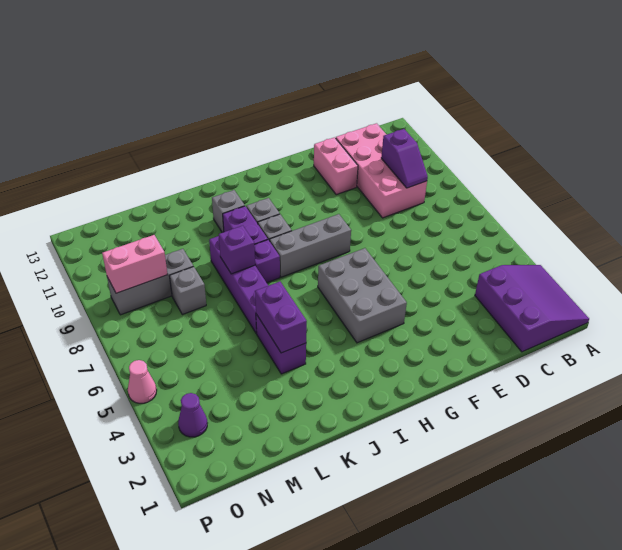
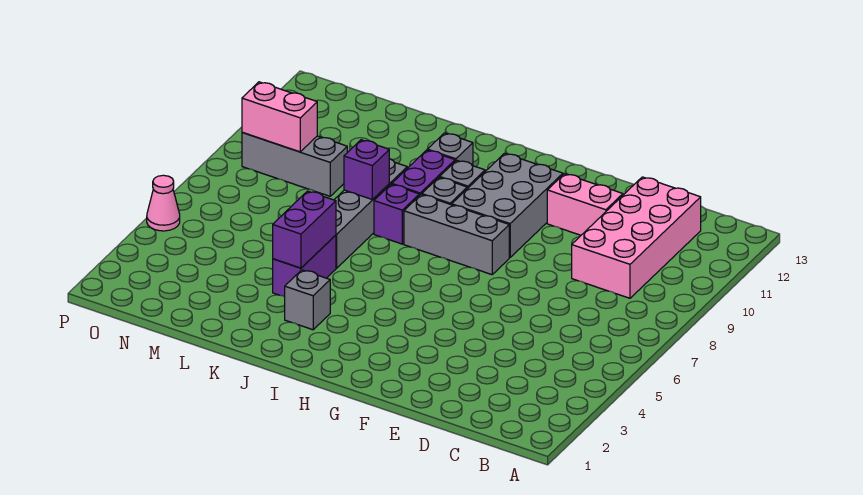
purple slope A1:C3 level 1 top C -> none
purple slope C9:C10 level 2 top 10 -> none
pink brick E11:E12 level 1 -> pink brick E11:F11 level 1
grey brick G4:H6 level 1 -> grey brick G9:H11 level 1
purple brick K6:K9 level 1 -> grey brick K6:K9 level 1
grey brick M8 level 1 -> grey brick J3 level 1
purple cone O3 level 1 -> none

